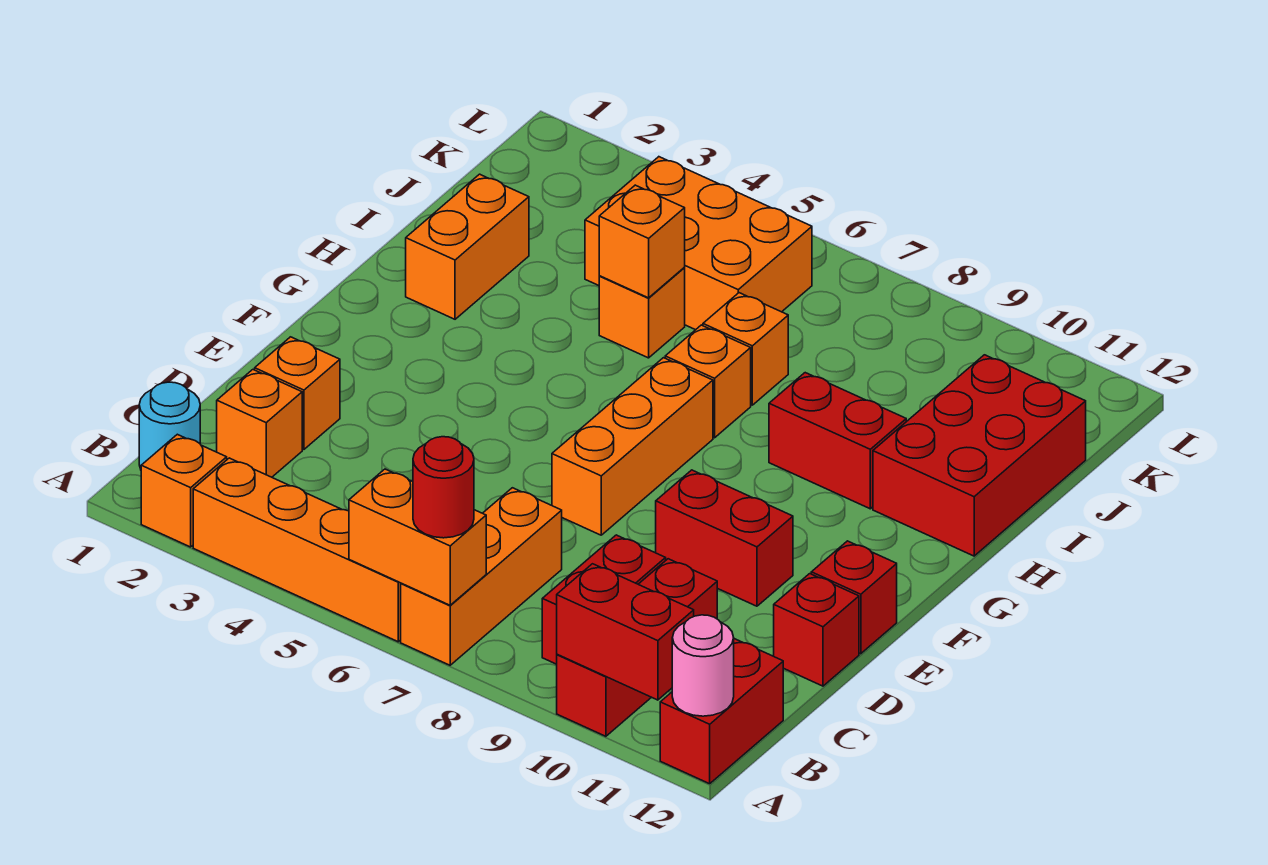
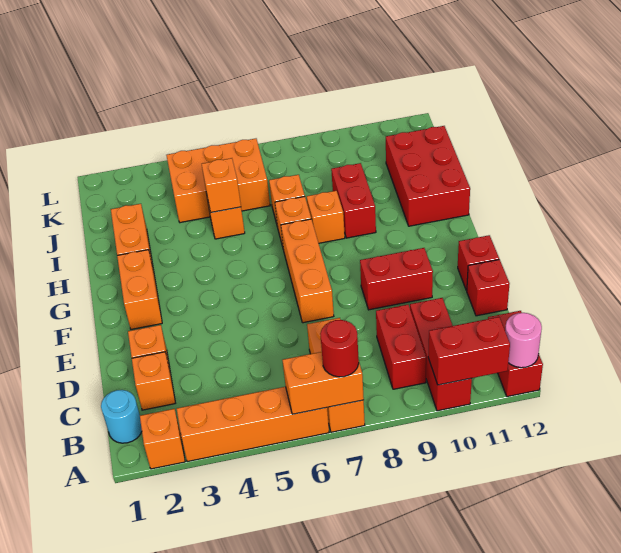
none -> orange brick F2:G2 level 1
none -> orange brick H8 level 1
red brick H9:H10 level 1 -> red brick H9:I9 level 1

